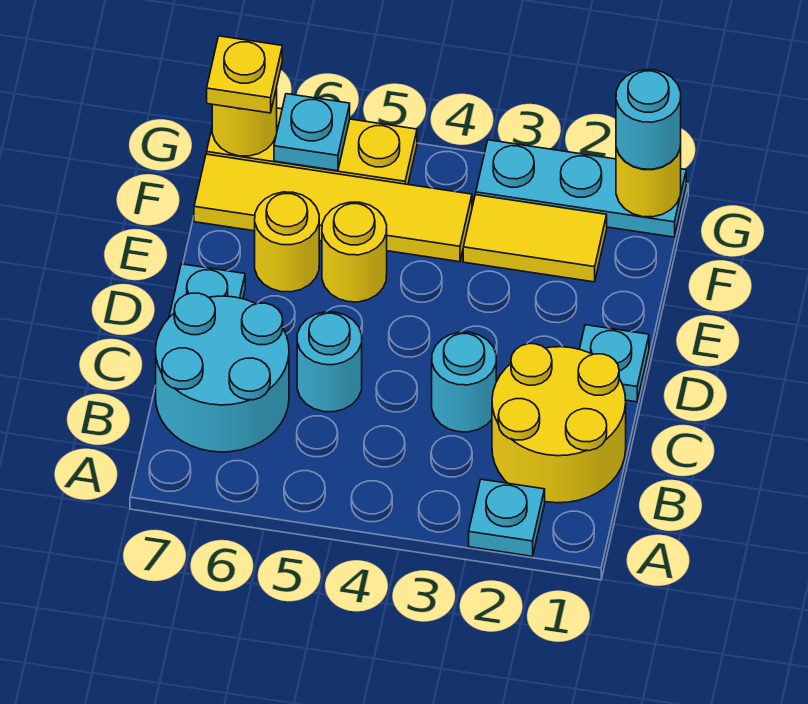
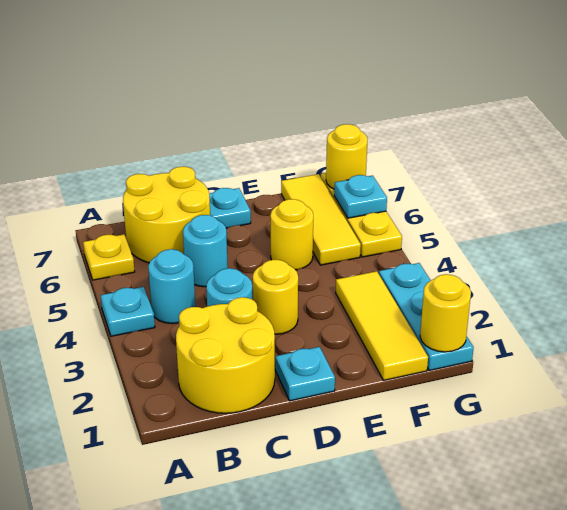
cyan plate A2 level 1 -> cyan plate A4 level 1
cyan round brick B6:C7 level 1 -> yellow round brick B6:C7 level 1
yellow round brick E6 level 1 -> yellow round brick D3 level 1
yellow tile F2:F3 level 1 -> yellow tile F1:F3 level 1
yellow tile F4:F7 level 1 -> yellow tile F5:F7 level 1
cyan round brick G1 level 3 -> cyan round brick B4 level 1
yellow plate G7 level 3 -> yellow plate A6 level 1

